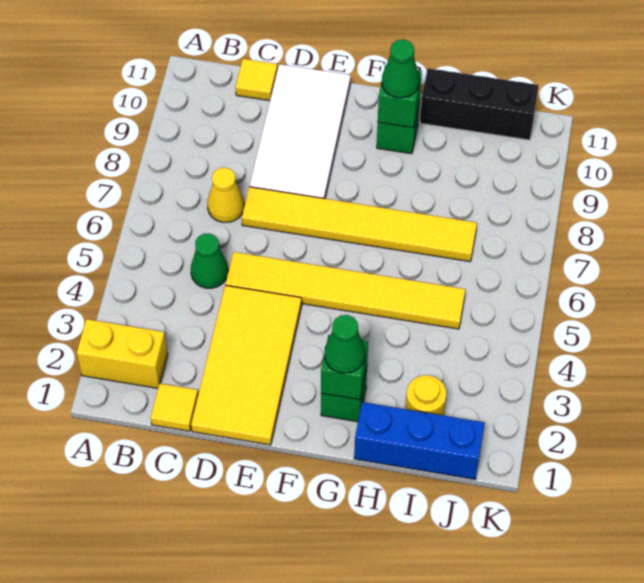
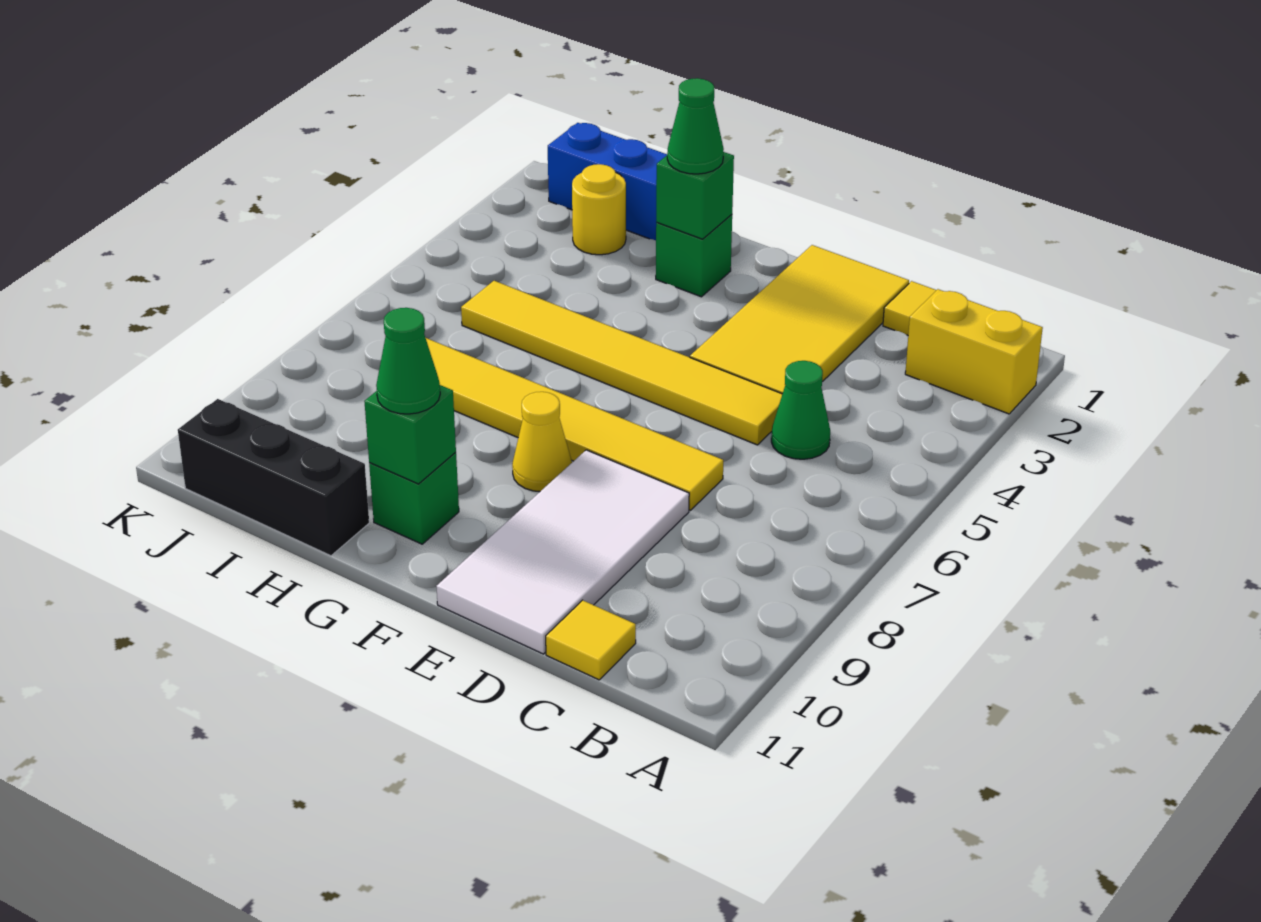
yellow cone C7 level 1 -> yellow cone F8 level 1

